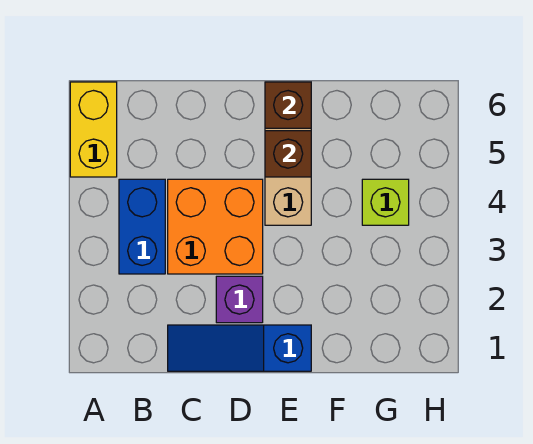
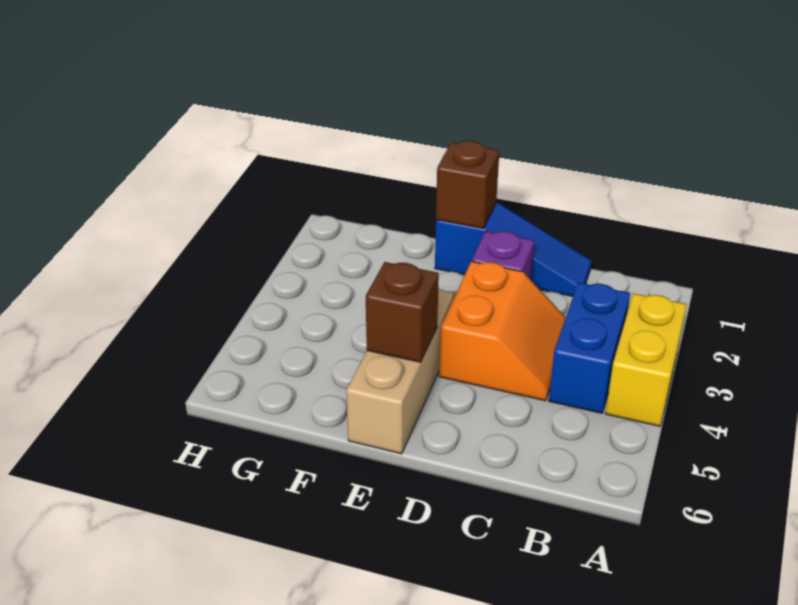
yellow brick A5:A6 level 1 -> yellow brick A3:A4 level 1
orange brick C3:D4 level 1 -> orange slope C3:D4 level 1 top D
brown brick E6 level 2 -> brown brick E1 level 2
lime brick G4 level 1 -> none

